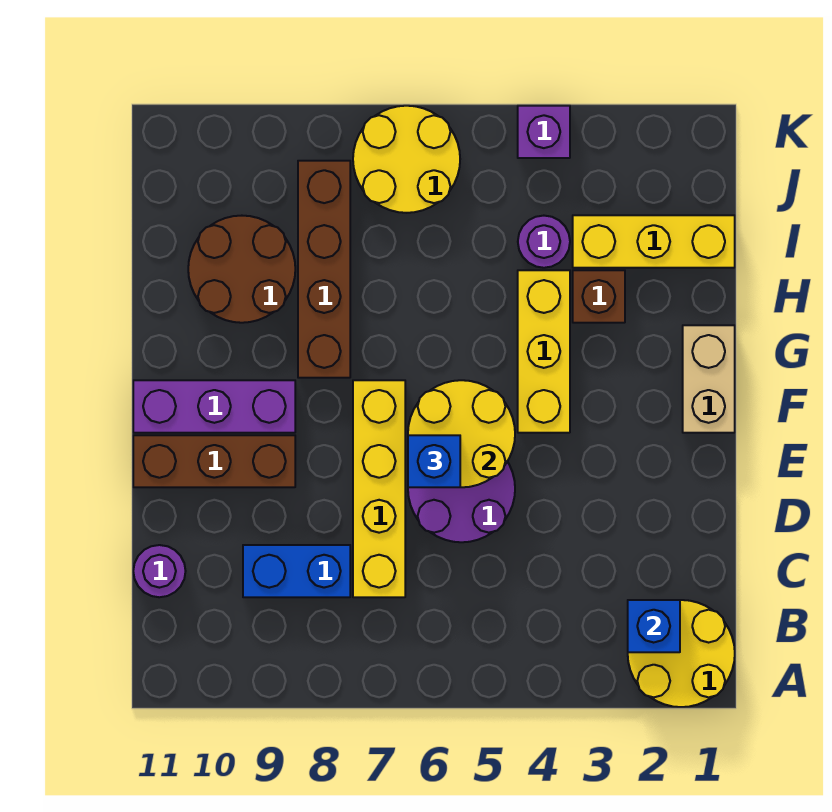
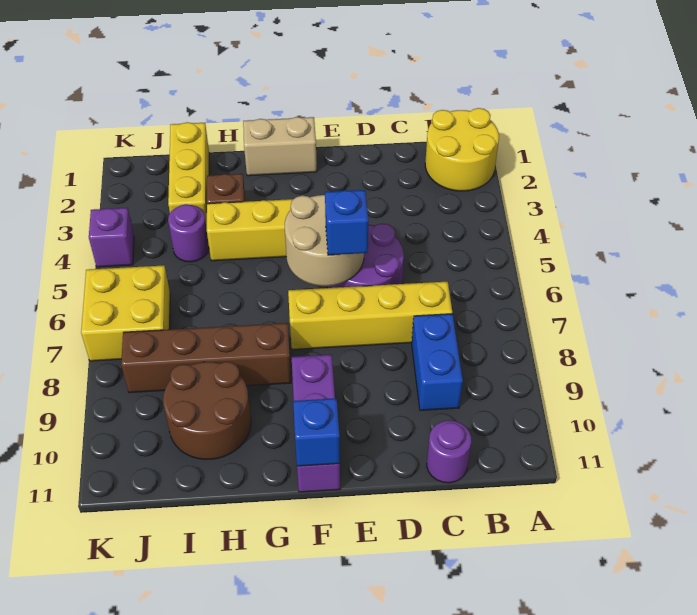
blue brick B2 level 2 -> blue brick F11 level 2
yellow round brick E5:F6 level 2 -> tan round brick E5:F6 level 2
brown brick E9:E11 level 1 -> none
yellow round brick J6:K7 level 1 -> yellow brick J6:K7 level 1

